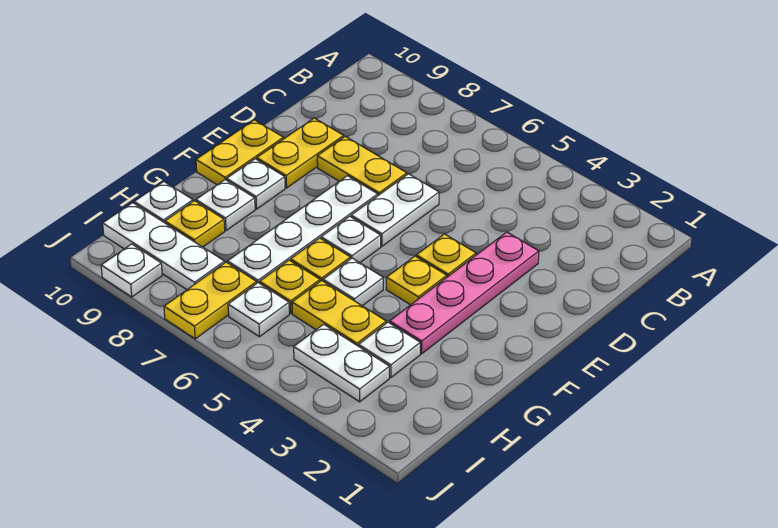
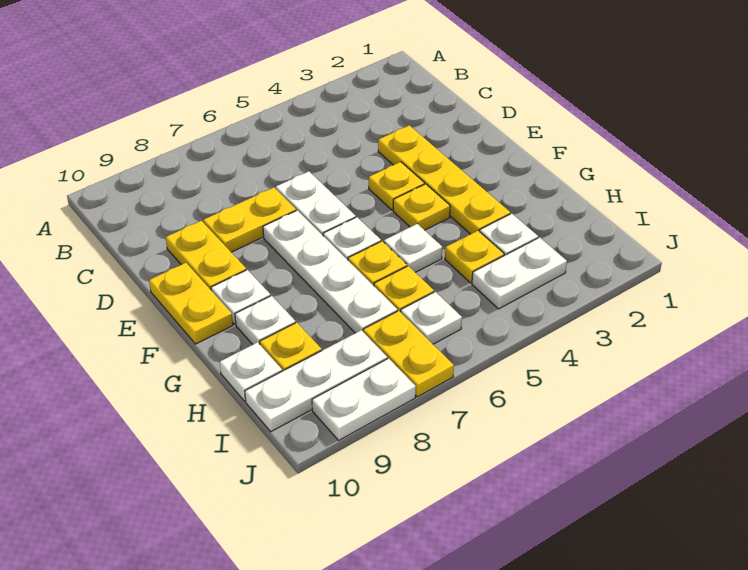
pink plate D3:G3 level 1 -> yellow plate D3:G3 level 1
yellow plate H4:H5 level 1 -> yellow plate H4 level 1
white plate J9 level 1 -> white plate J8:J9 level 1

